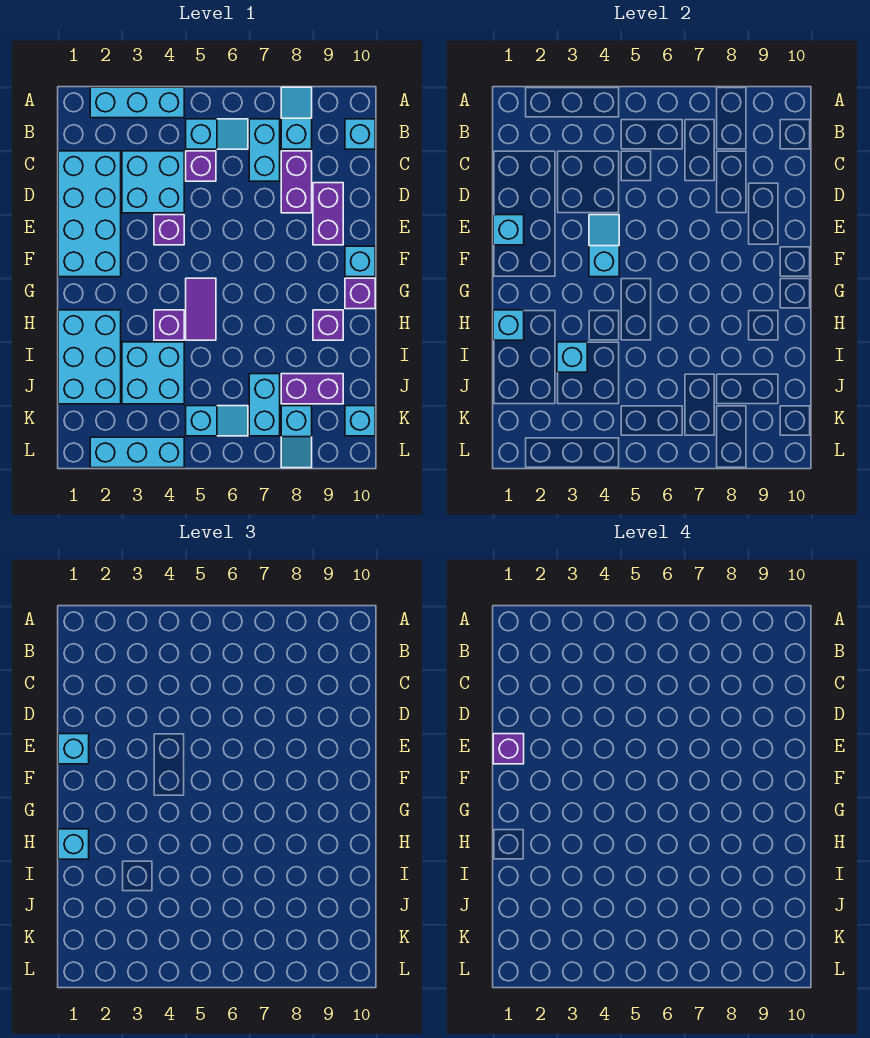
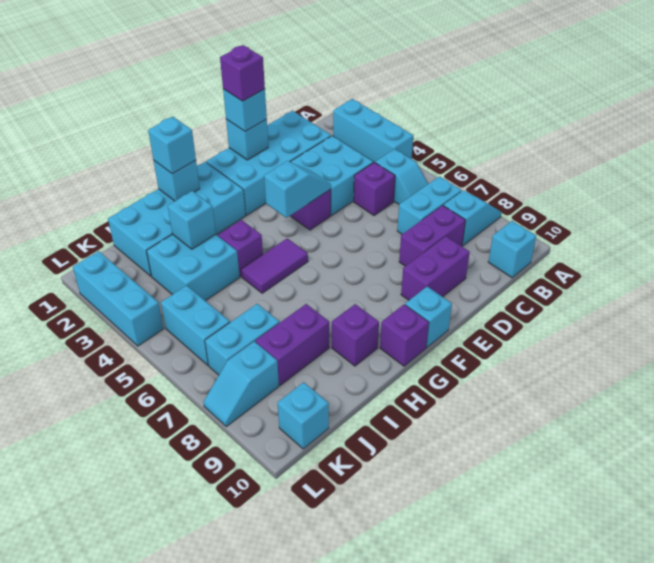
cyan brick H1:J2 level 1 -> cyan brick G1:J2 level 1
purple brick J8:J9 level 1 -> purple brick I8:J8 level 1
cyan slope K5:K6 level 1 top 5 -> cyan brick K5:K6 level 1

